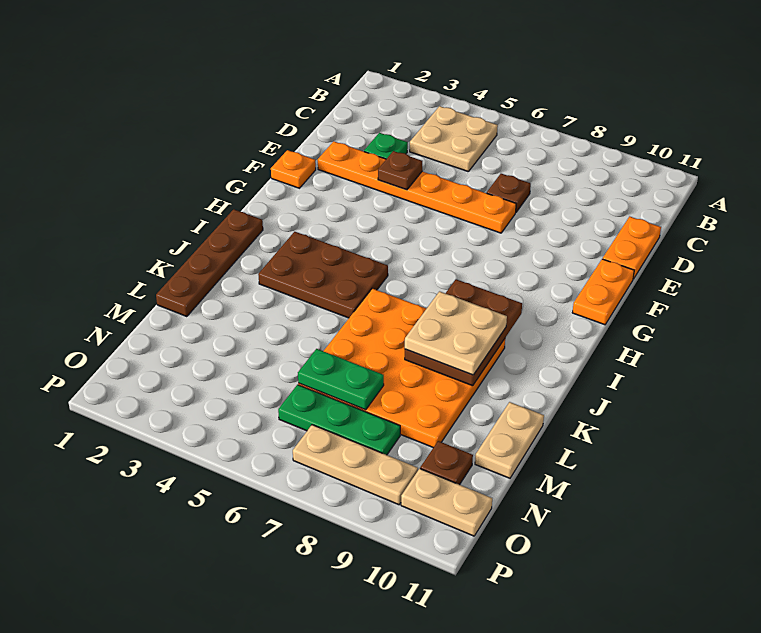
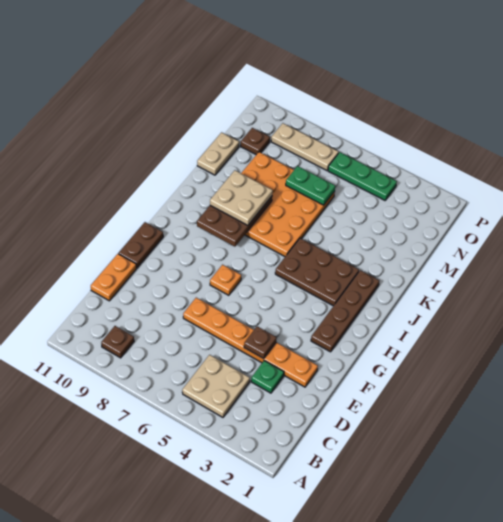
brown plate D7 level 1 -> brown plate B9 level 1
orange plate F1 level 1 -> orange plate G7 level 1
orange plate F11:G11 level 1 -> brown plate F11:G11 level 1
brown plate I1:L1 level 1 -> brown plate G2:J2 level 1
green plate N6:N8 level 1 -> green plate O4:O6 level 1
tan plate O10:O11 level 1 -> none

